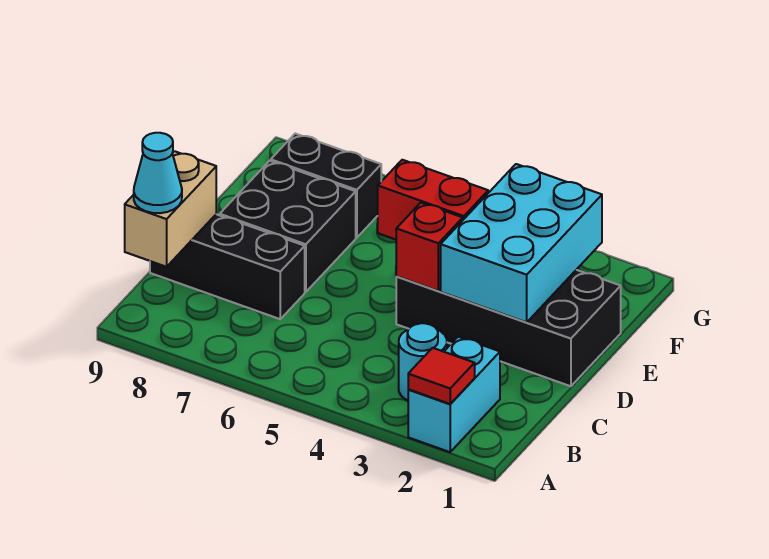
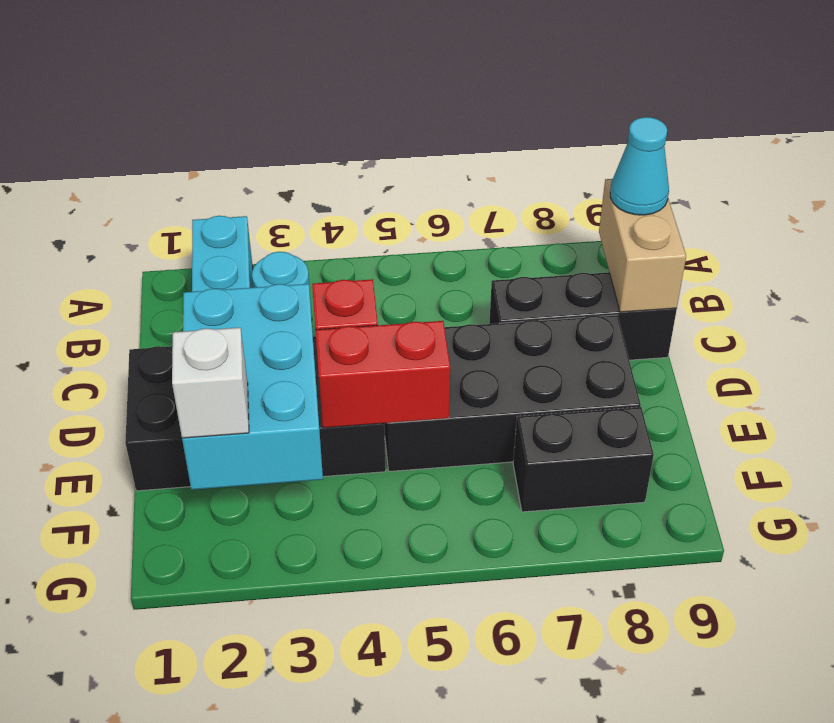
red tile A2 level 2 -> none
black brick D7:E8 level 1 -> black brick D5:E8 level 1
none -> white brick F2 level 3

